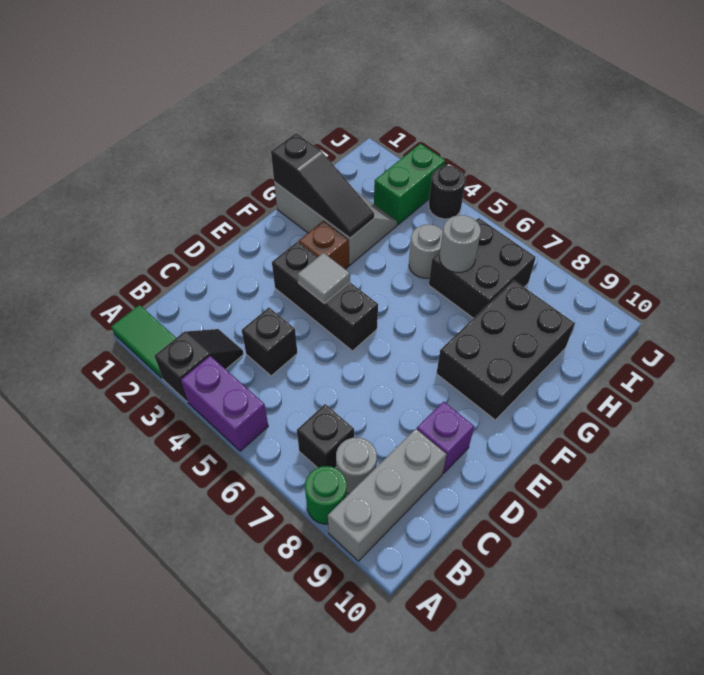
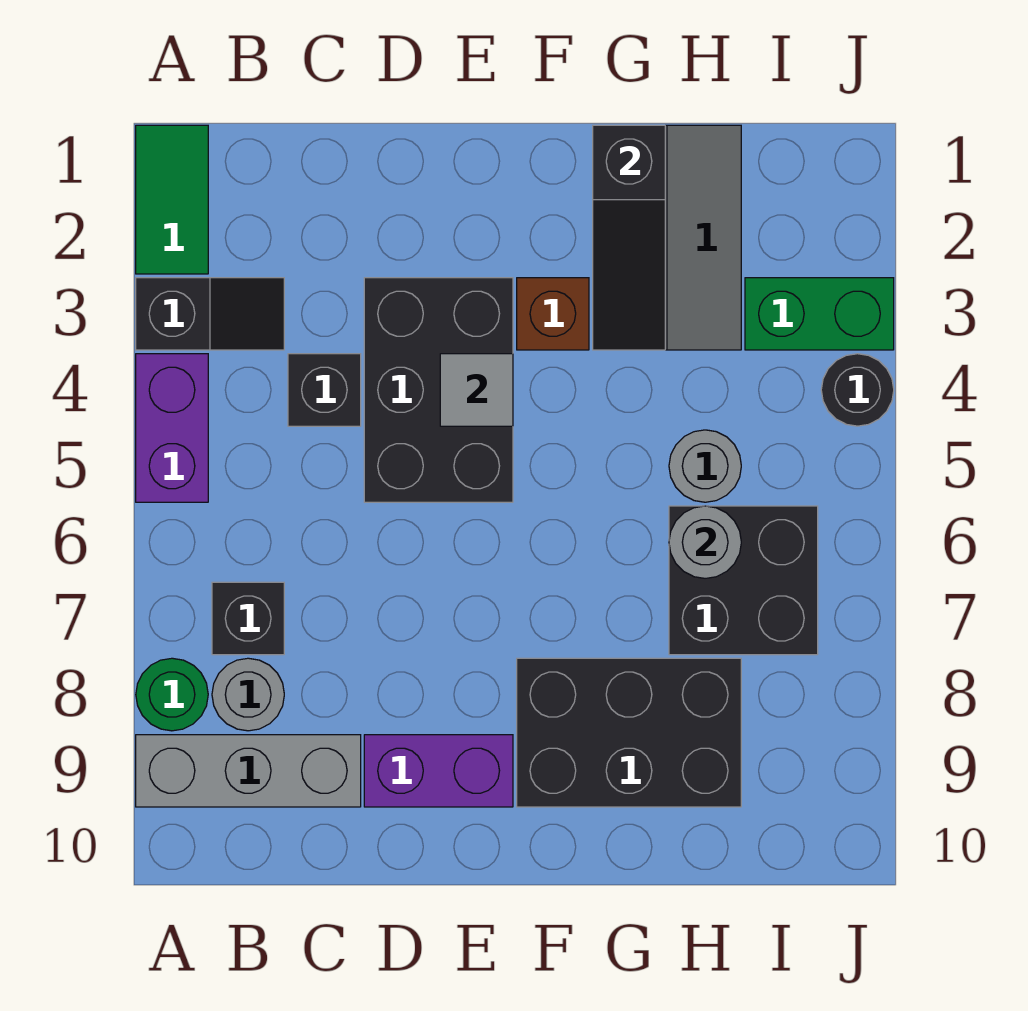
purple brick D9 level 1 -> purple brick D9:E9 level 1
black brick E3:E5 level 1 -> black brick D3:E5 level 1

